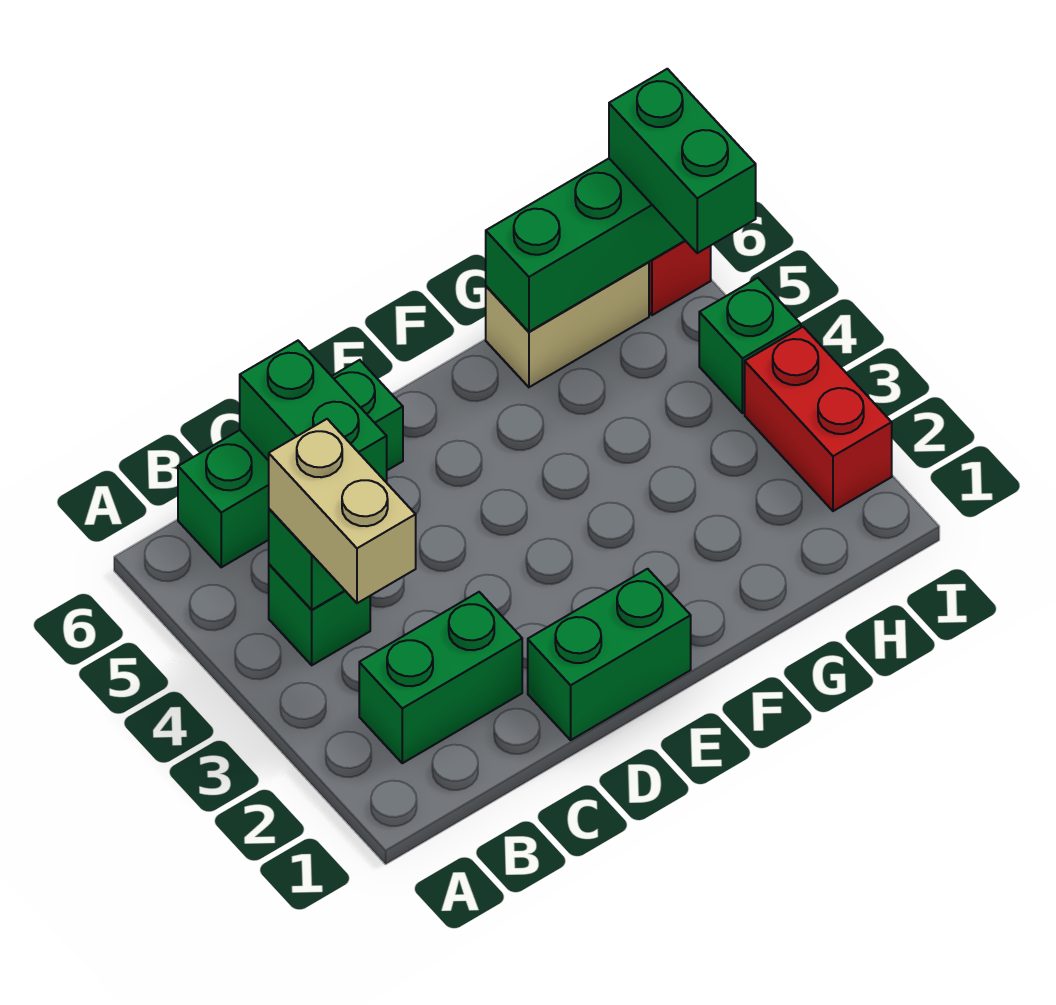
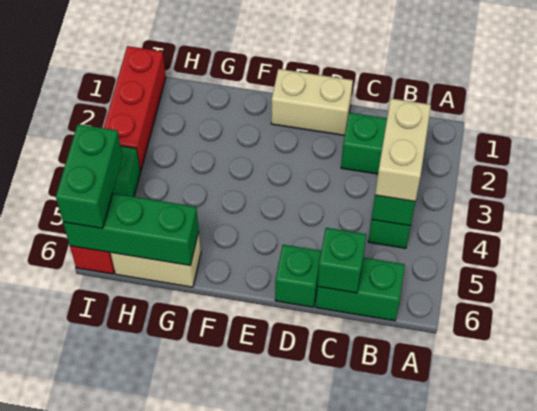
green brick C5:C6 level 2 -> green brick C6 level 2
green brick D1:E1 level 1 -> tan brick D1:E1 level 1
red brick I2:I3 level 1 -> red brick I1:I3 level 1

